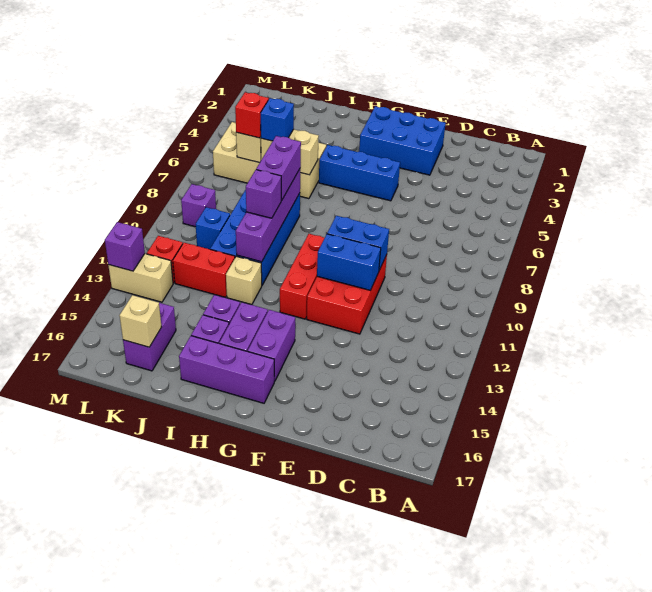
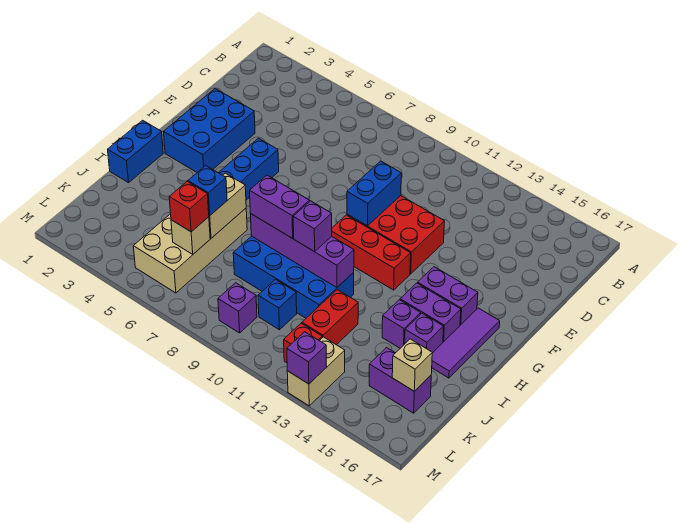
blue brick E11:F11 level 2 -> blue brick H1:I1 level 1
purple brick G16:I16 level 1 -> purple tile G16:I16 level 1
tan brick I12 level 1 -> none

